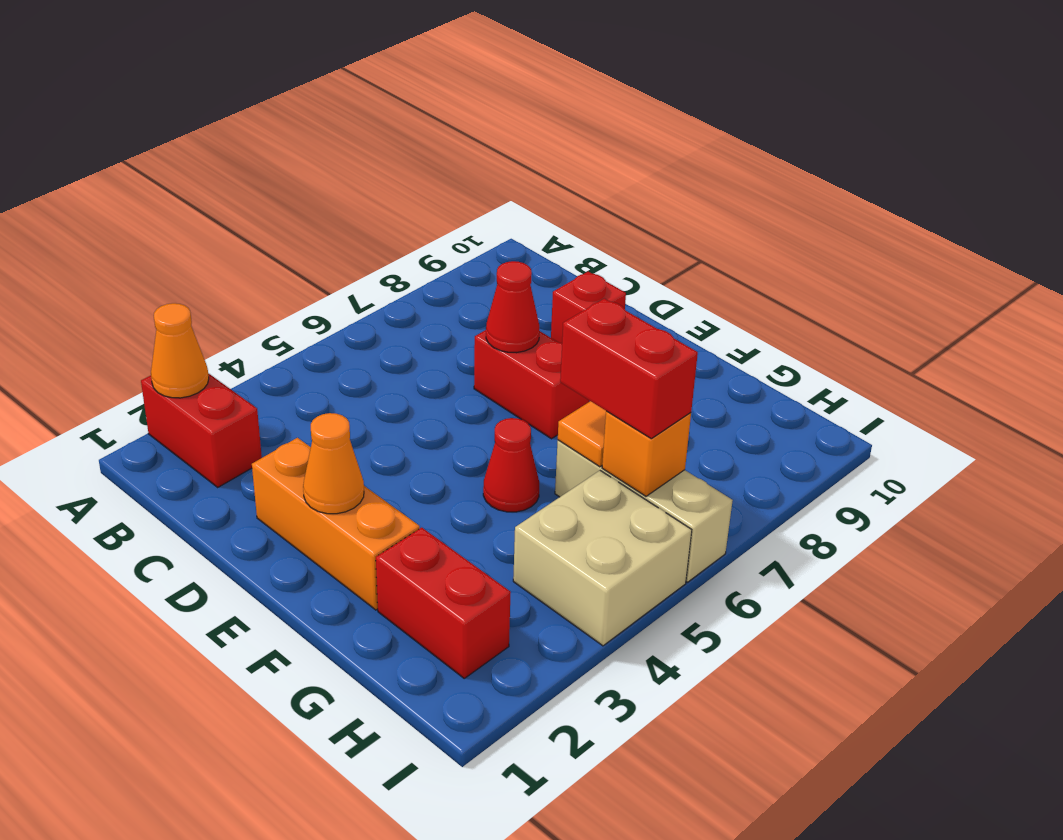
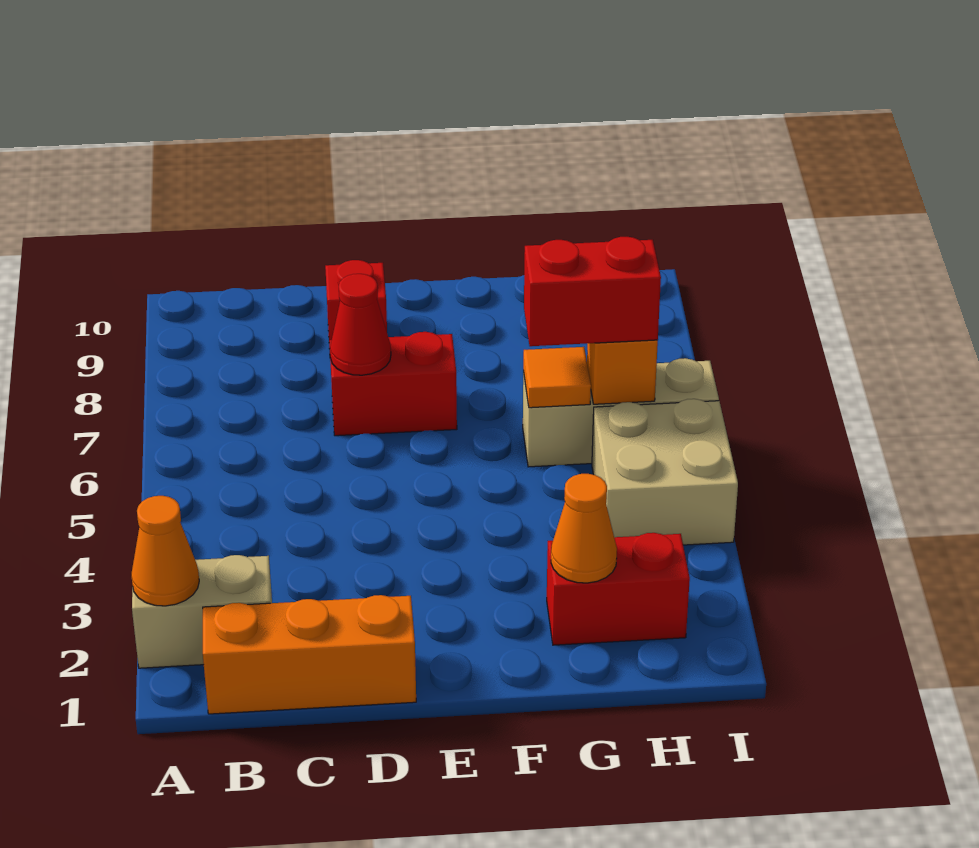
red brick A2:B2 level 1 -> tan brick A2:B2 level 1
orange brick D2:F2 level 1 -> orange brick B1:D1 level 1
orange cone E2 level 2 -> orange cone G2 level 2
red cone F5 level 1 -> none

